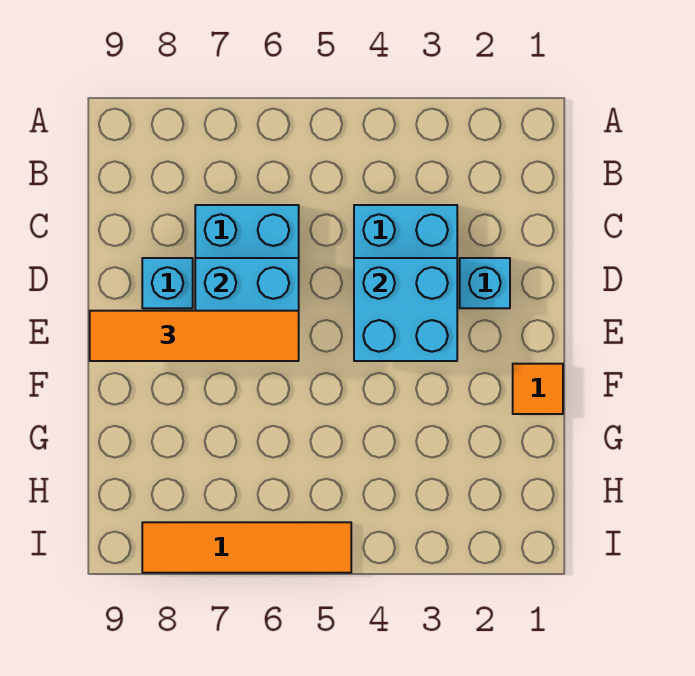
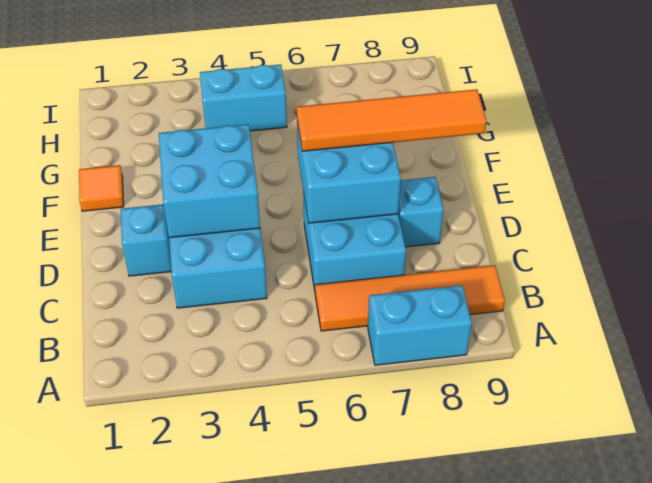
none -> cyan brick A7:A8 level 1
none -> cyan brick H4:H5 level 1
orange tile I5:I8 level 1 -> orange tile B6:B9 level 1

